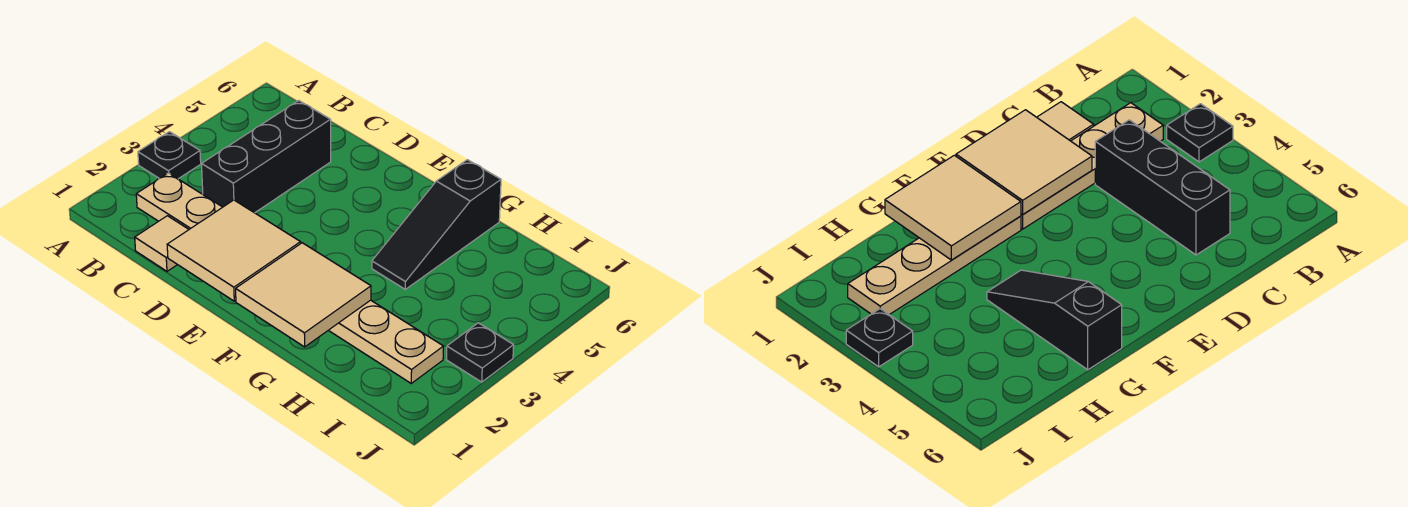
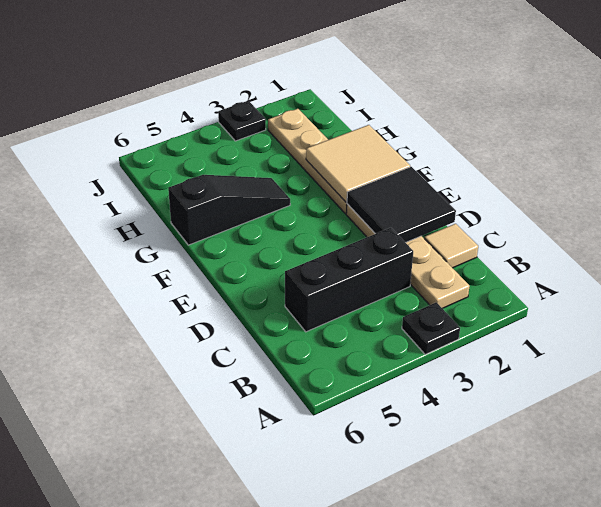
tan tile D1:E2 level 2 -> black tile D1:E2 level 2

